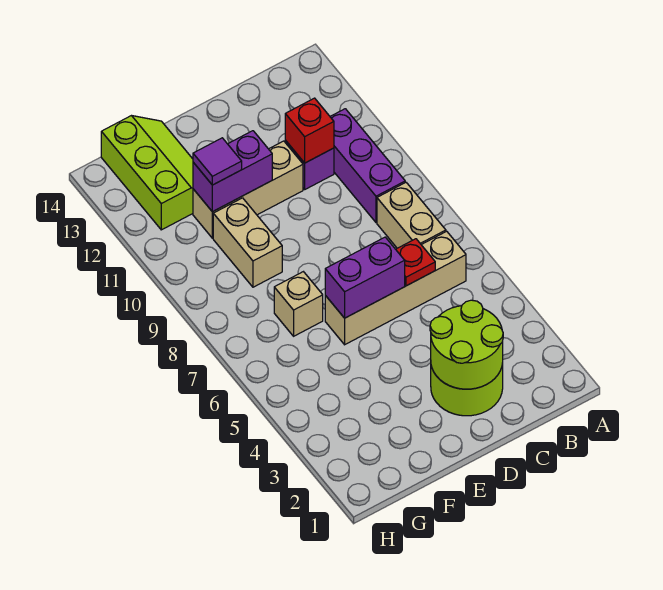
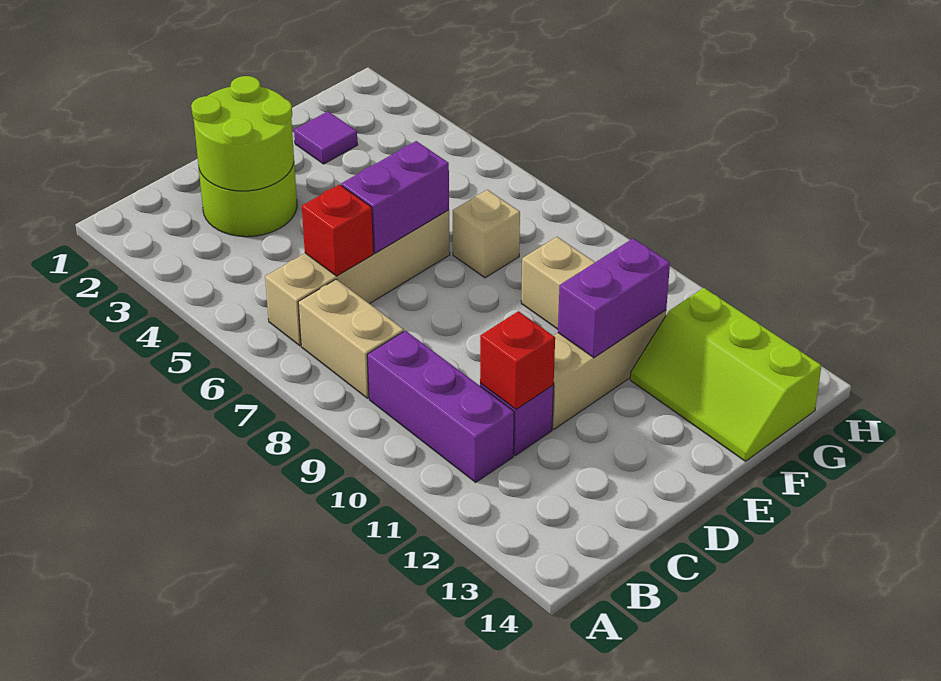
red plate C6 level 2 -> red brick C6 level 2
purple tile F11 level 3 -> purple tile F2 level 1

